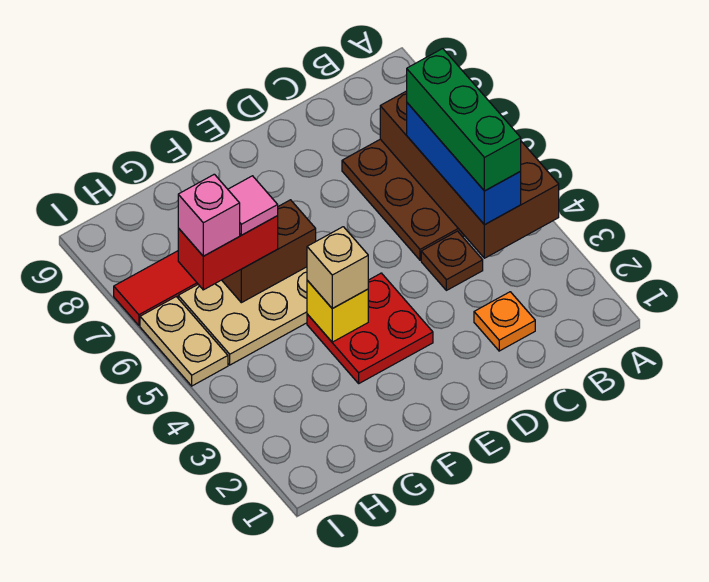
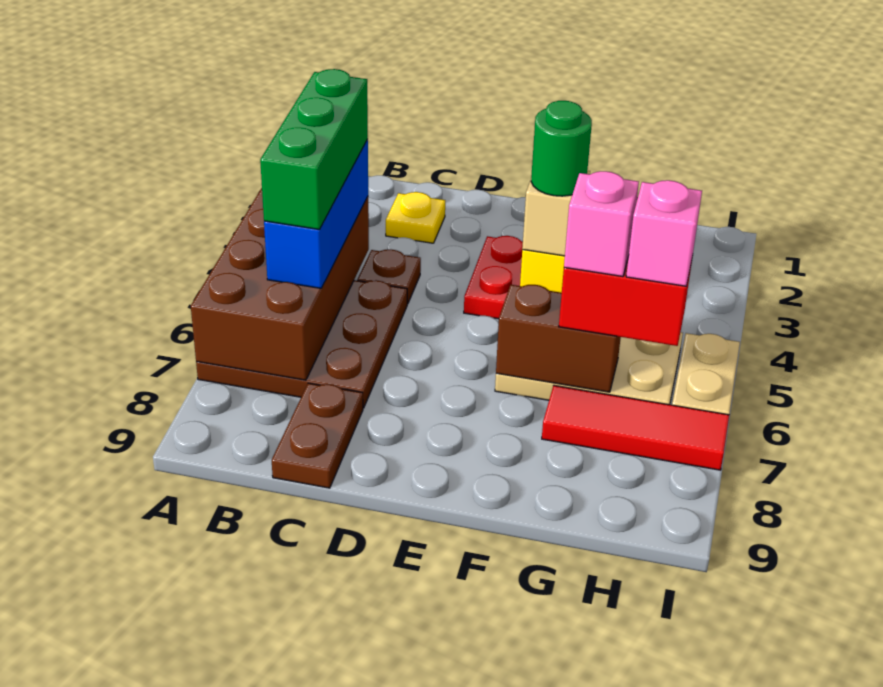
orange plate C2 level 1 -> yellow plate C2 level 1
none -> brown plate C8:C9 level 1
none -> green round brick F4 level 4
pink tile G6 level 4 -> pink brick G6 level 4

